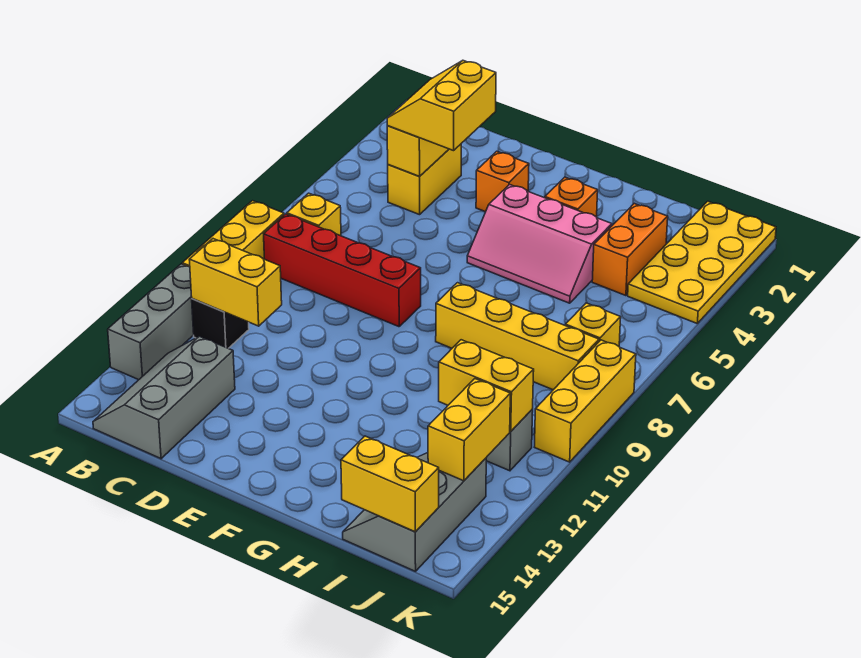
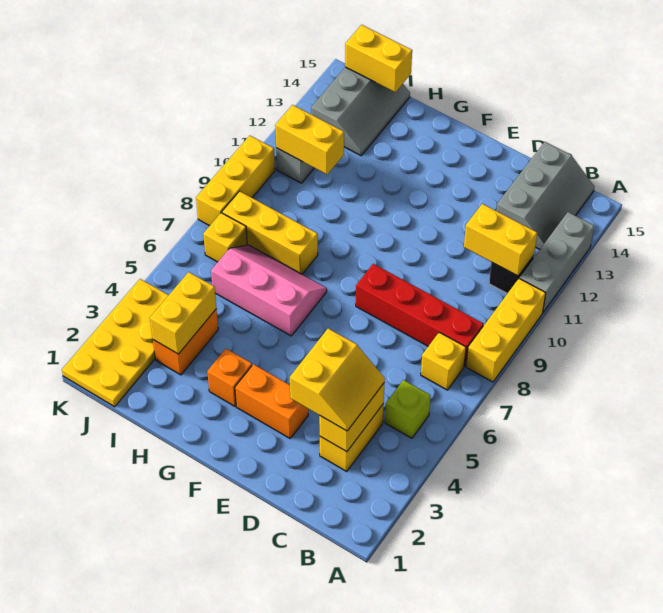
none -> lime brick B5 level 1
orange brick E3 level 1 -> orange brick E3:F3 level 1
pink slope F4:H5 level 1 top 4 -> pink slope G6:I7 level 1 top 6
yellow brick G8:J8 level 1 -> yellow brick H8:J8 level 1
yellow brick J12:J13 level 2 -> yellow brick I3:I4 level 2

